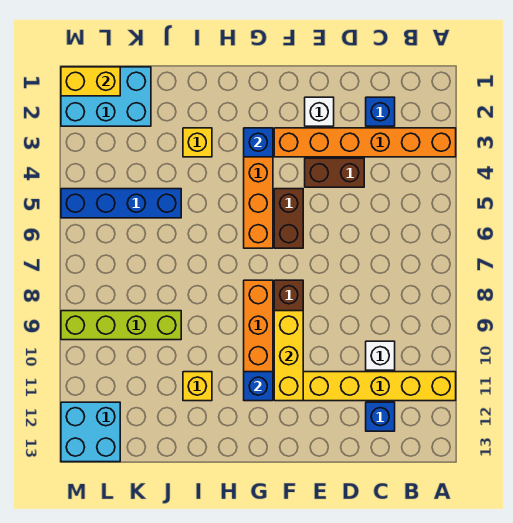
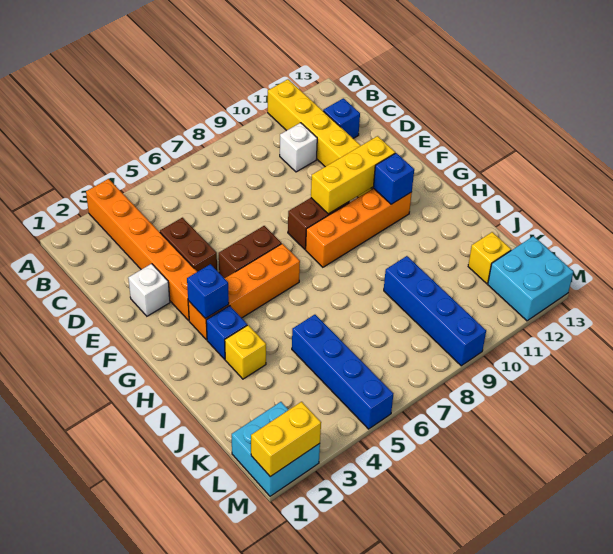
blue brick C2 level 1 -> blue brick H3 level 1
yellow brick I11 level 1 -> yellow brick K12 level 1
lime brick J9:M9 level 1 -> blue brick J9:M9 level 1
cyan brick K1:M2 level 1 -> cyan brick L1:M2 level 1
yellow brick L1:M1 level 2 -> yellow brick M1:M2 level 2

